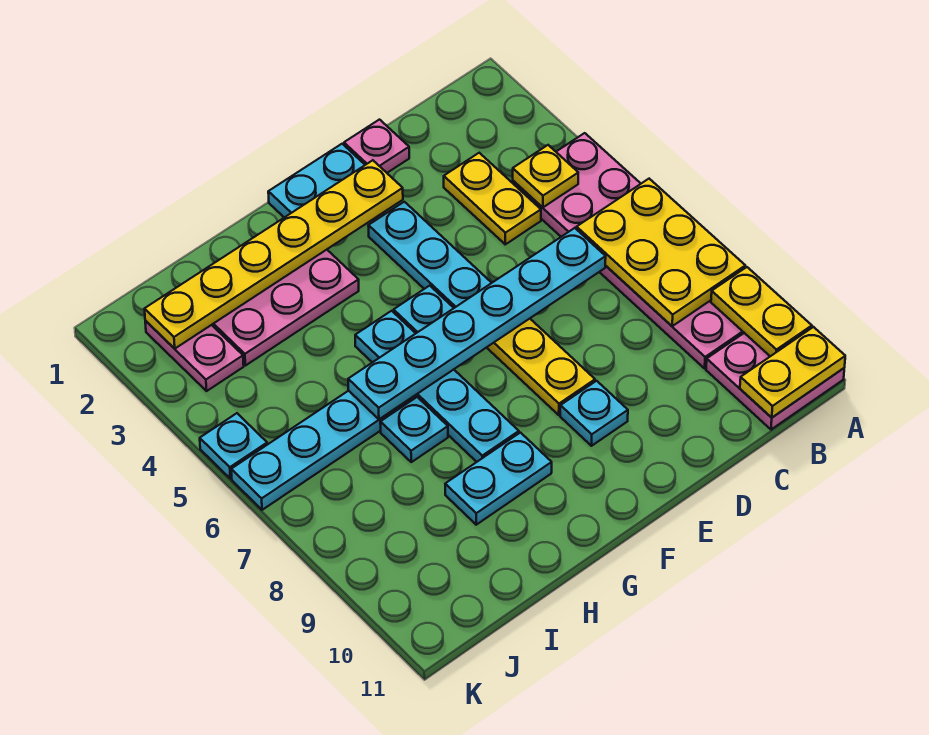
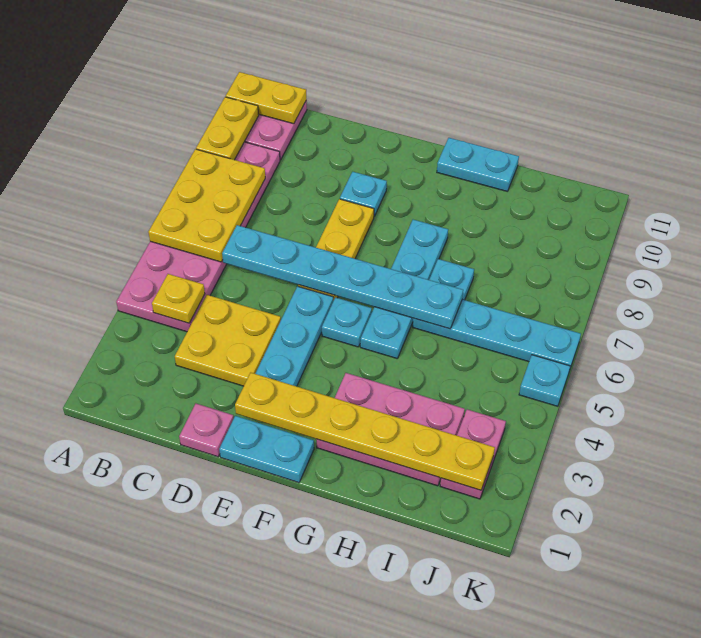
yellow plate C3:C4 level 1 -> yellow plate C3:D4 level 1
cyan plate G9:H9 level 1 -> cyan plate G11:H11 level 1

